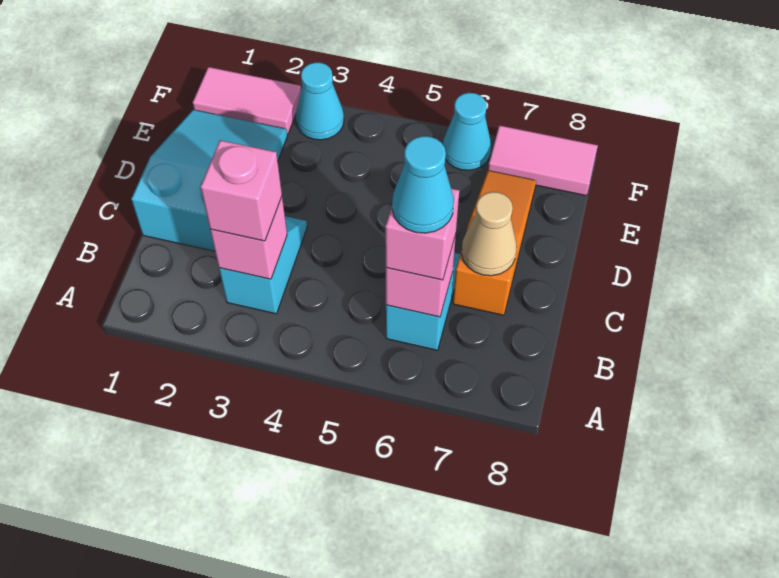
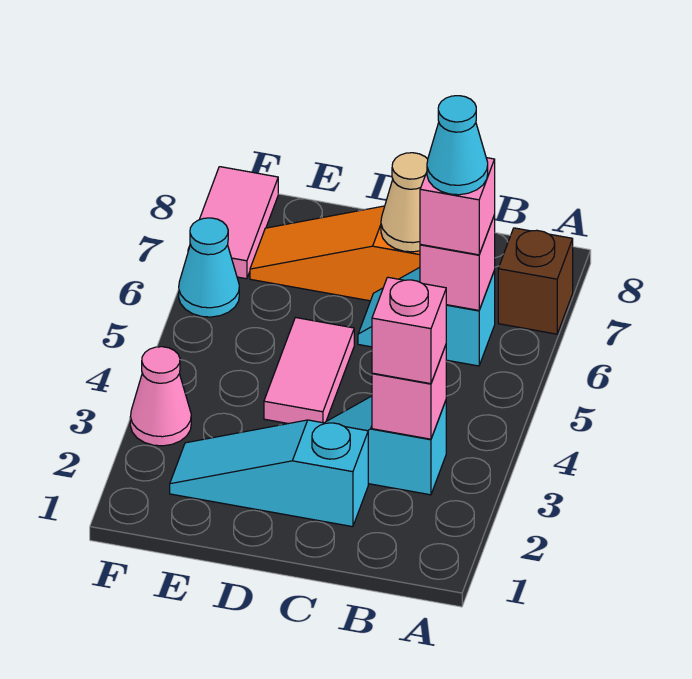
none -> brown brick A7 level 1
cyan slope C1:E2 level 1 top C -> cyan slope C2:E2 level 1 top C
pink tile F1:F2 level 1 -> pink tile D4:D5 level 1
cyan cone F3 level 1 -> pink cone F3 level 1

